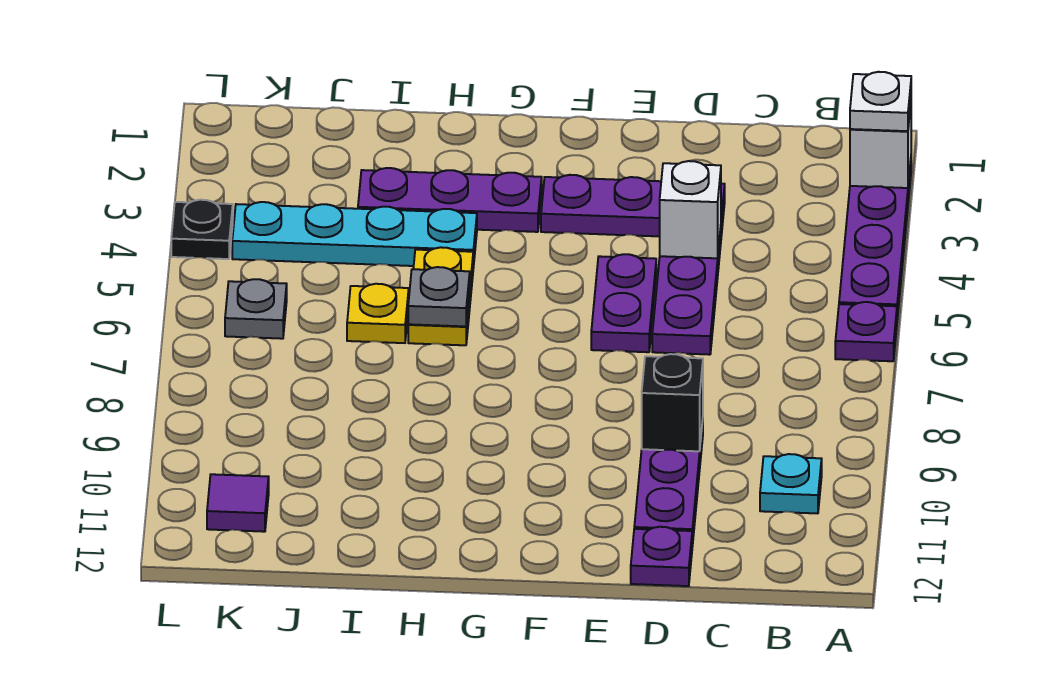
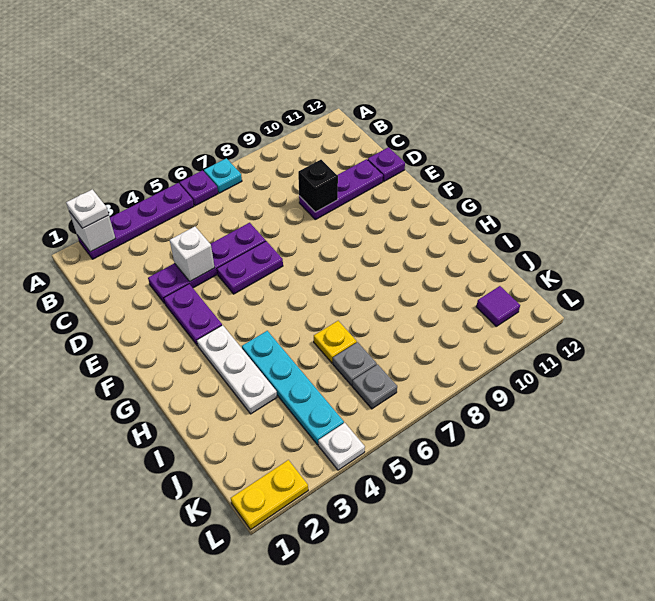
cyan plate B10 level 1 -> cyan plate A7 level 1
purple plate G3:I3 level 1 -> white plate G3:I3 level 1
yellow plate H5:H6 level 1 -> yellow plate L1:L2 level 1
grey plate H6 level 2 -> grey plate J6 level 1
black plate L4 level 1 -> white plate L4 level 1

